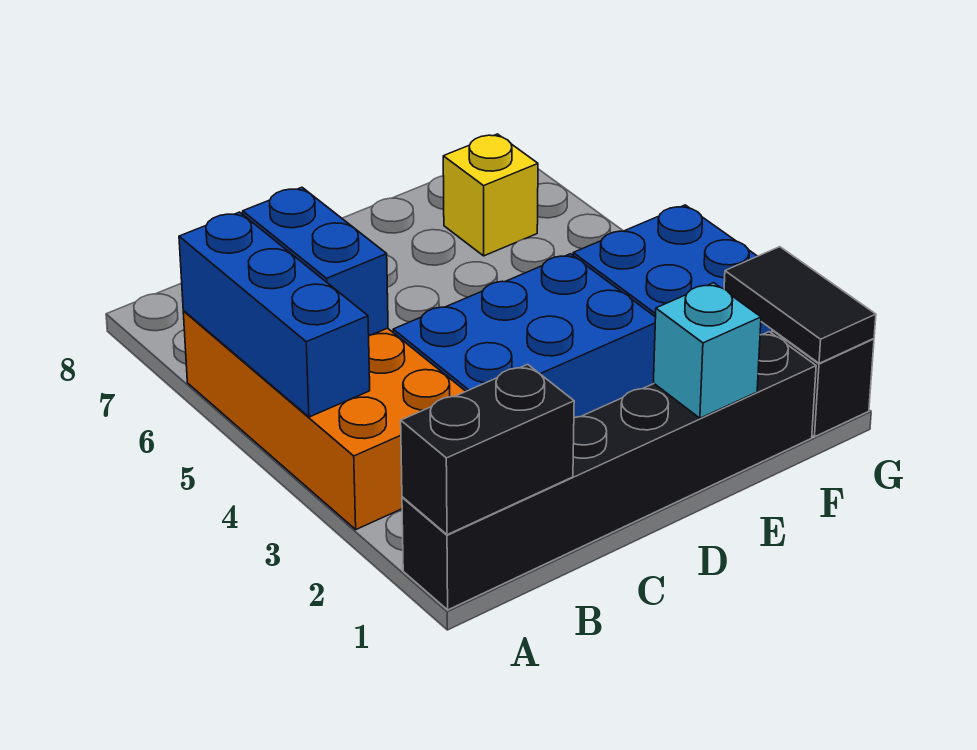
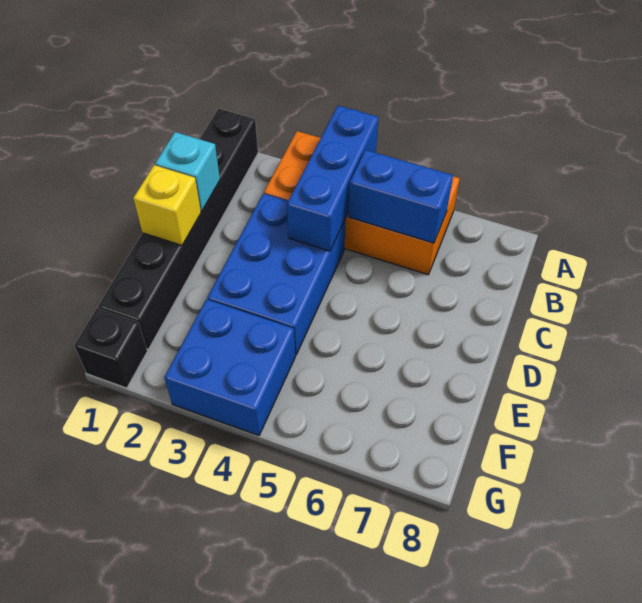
black brick A1:B1 level 2 -> none
blue brick A4:A6 level 2 -> blue brick A4:C4 level 2
cyan brick E1 level 2 -> cyan brick C1 level 2
yellow brick F7 level 1 -> yellow brick D1 level 2
black tile G1:G2 level 2 -> none

